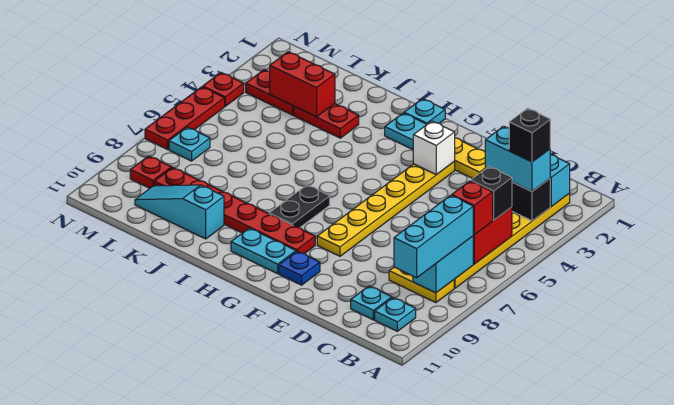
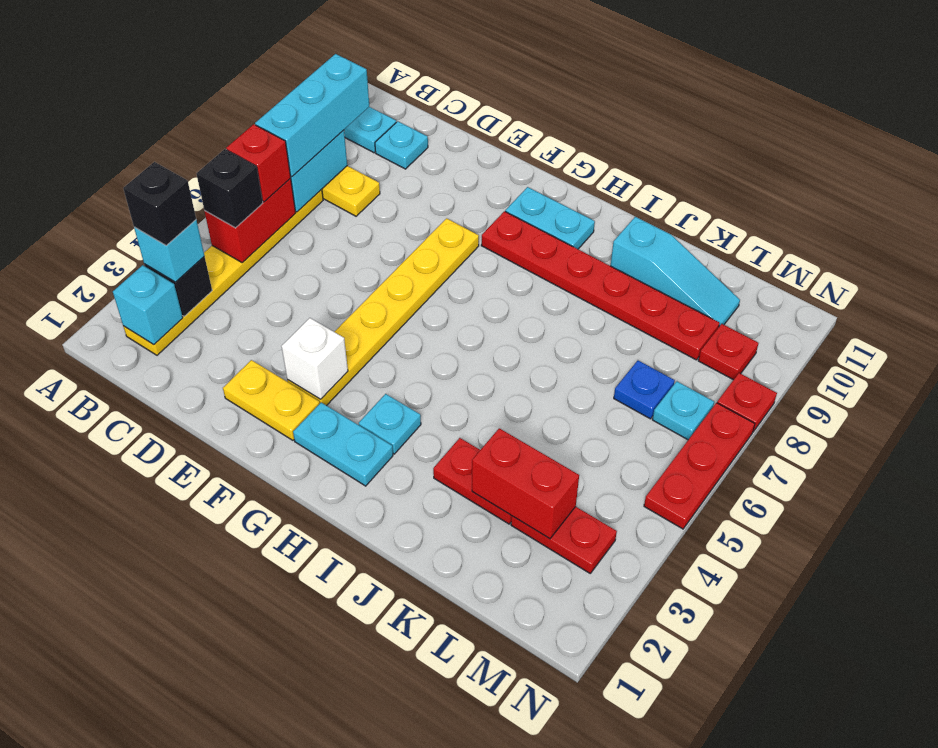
cyan brick B3:C3 level 3 -> cyan brick B3 level 3
blue plate F10 level 1 -> blue plate L7 level 1
cyan plate H1 level 1 -> cyan plate H3 level 1
black plate H7:H8 level 1 -> none
red plate N4 level 1 -> red plate N8 level 1

